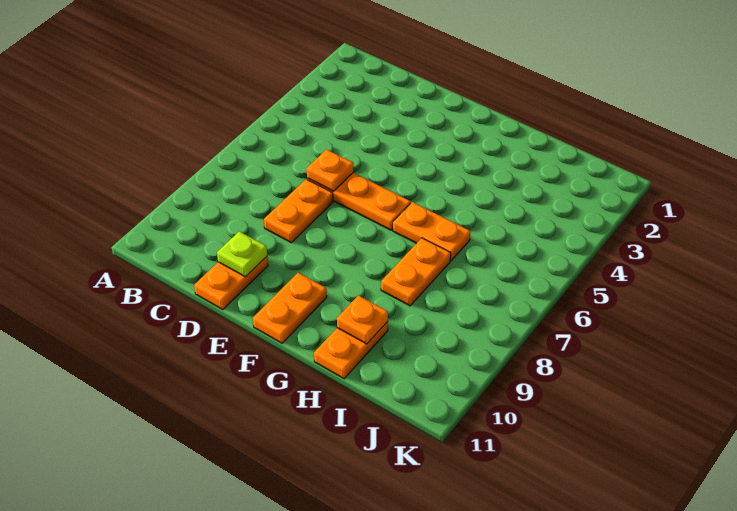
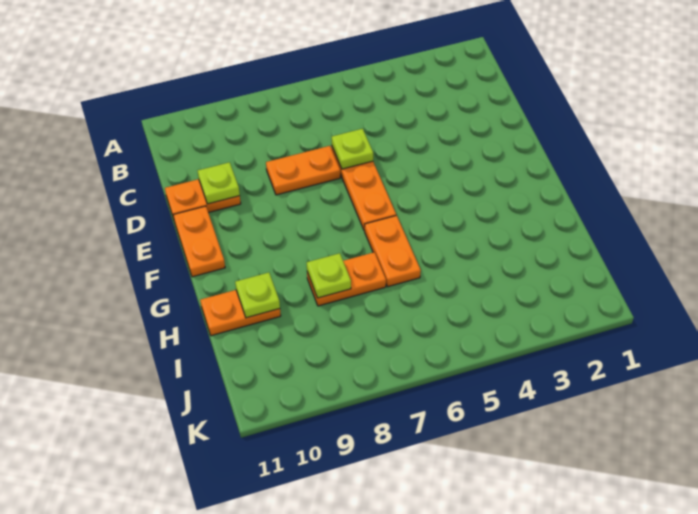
orange plate D6 level 2 -> lime plate D6 level 2
orange plate F10:F11 level 1 -> orange plate E11:F11 level 1
none -> lime plate H8 level 2
orange plate H10 level 2 -> lime plate H10 level 2

